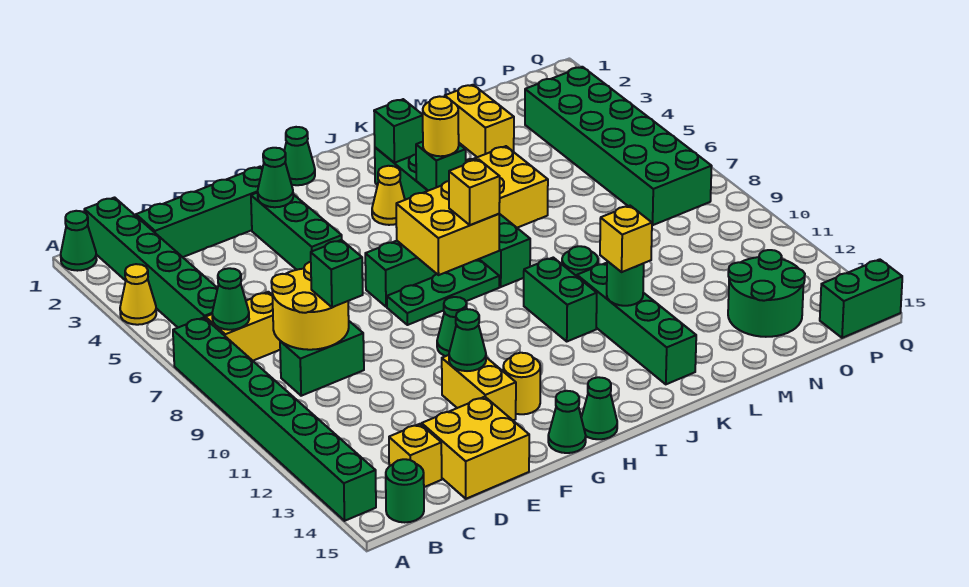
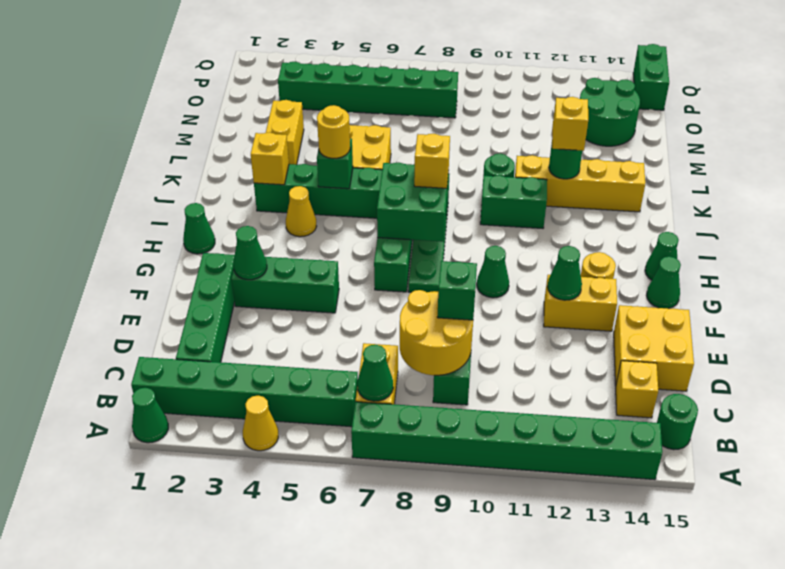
yellow brick H7:I8 level 2 -> green brick H7:I8 level 2
green brick J3 level 2 -> yellow brick J3 level 2
green brick K11:K14 level 1 -> yellow brick K11:K14 level 1
yellow brick M2:M3 level 1 -> yellow brick L3:M3 level 1
green brick O3:P8 level 1 -> green brick O3:O8 level 1

